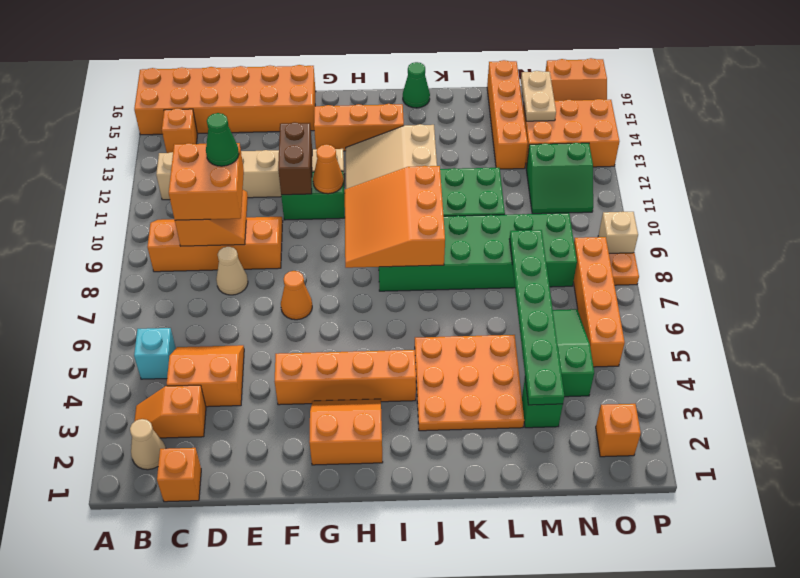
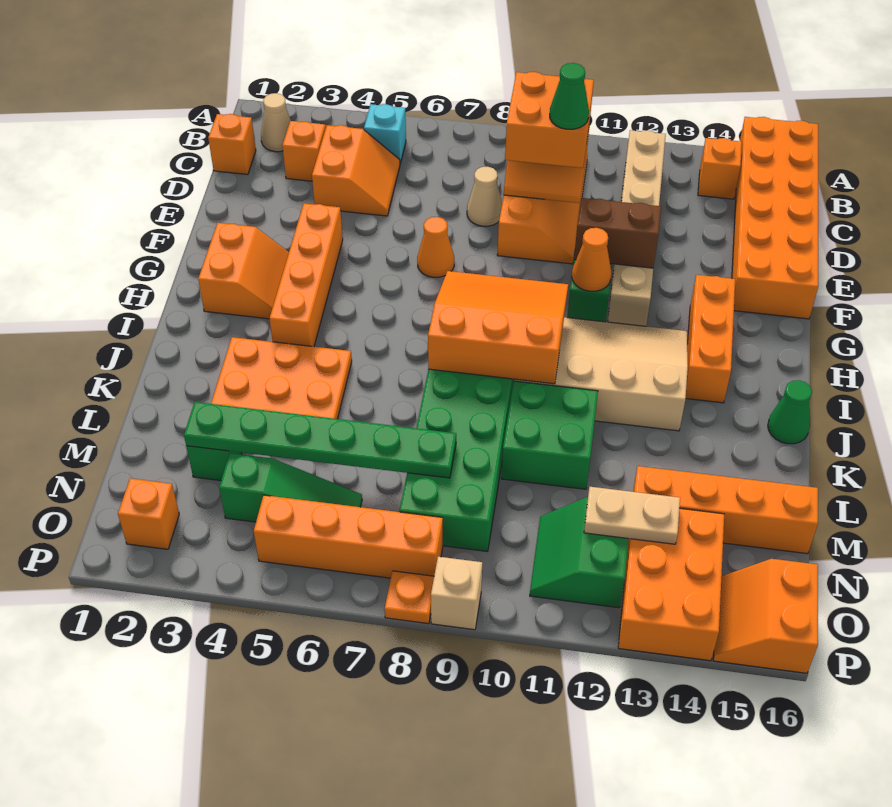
tan plate N14:N15 level 2 -> tan plate N12:N13 level 2

